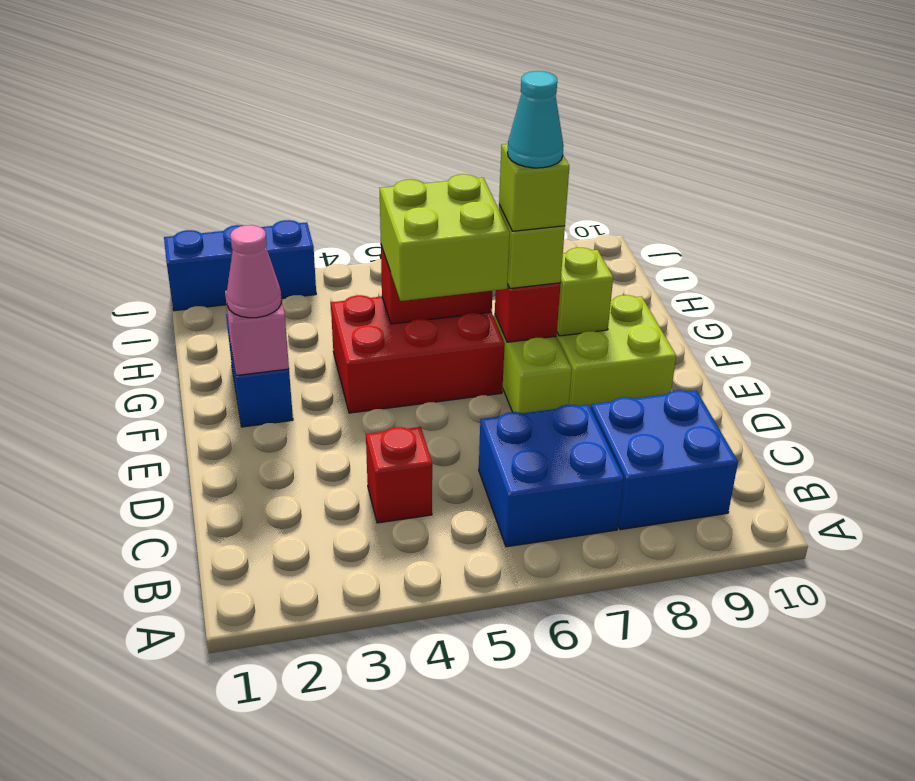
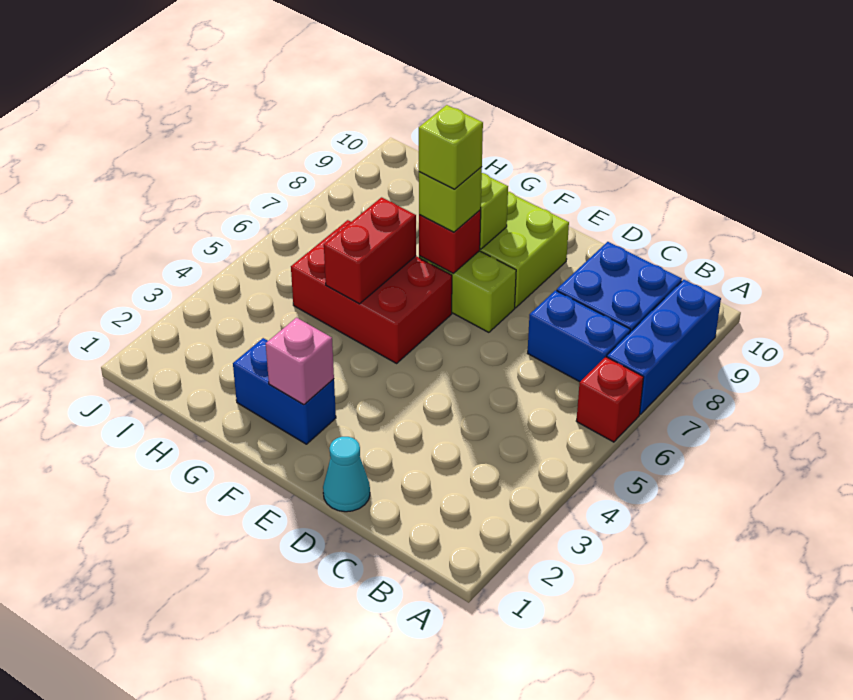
blue brick B6:C7 level 1 -> blue brick B7:C7 level 1
red brick C4 level 1 -> red brick A6 level 1
pink cone F2 level 3 -> none
red brick F4:G6 level 1 -> red brick F5:H6 level 1
lime brick F5:G6 level 3 -> none
cyan cone F7 level 5 -> cyan cone D1 level 1
blue brick J1:J3 level 1 -> blue brick A7:A9 level 1

